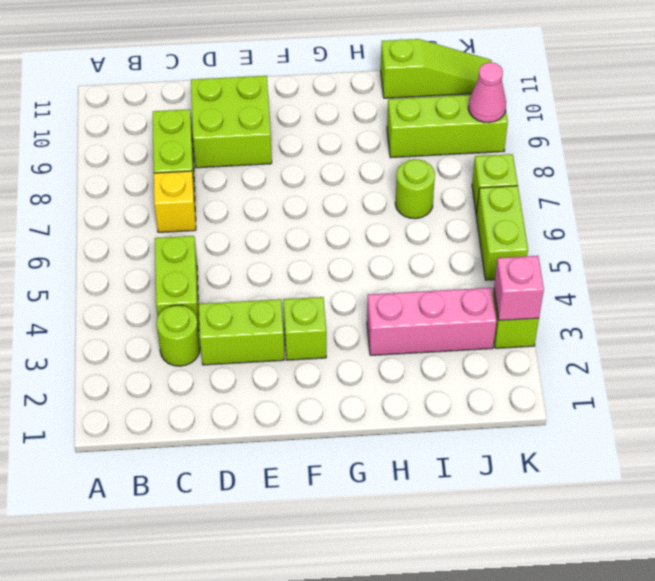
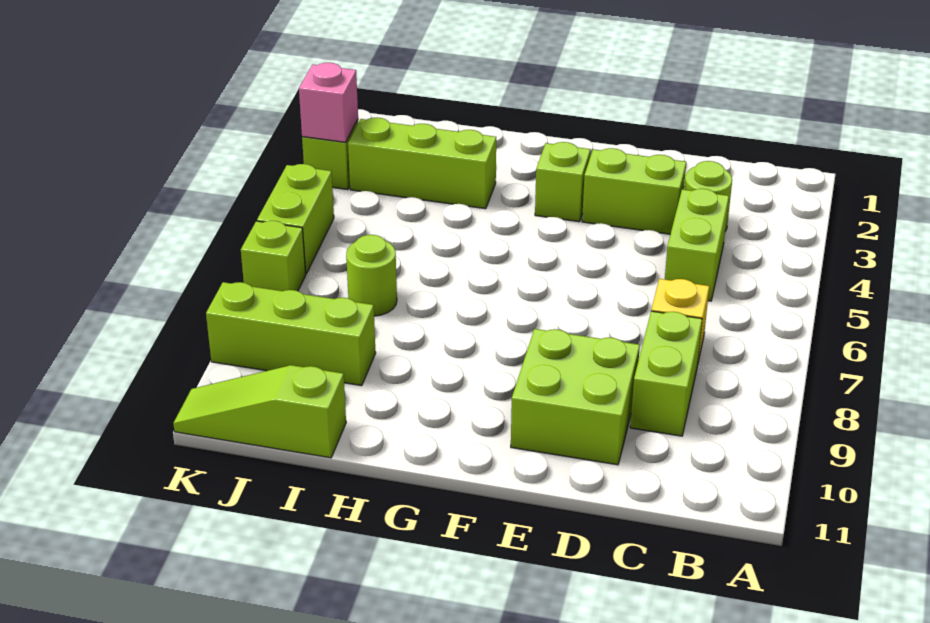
pink brick H3:J3 level 1 -> lime brick H3:J3 level 1
pink cone K9 level 2 -> none

